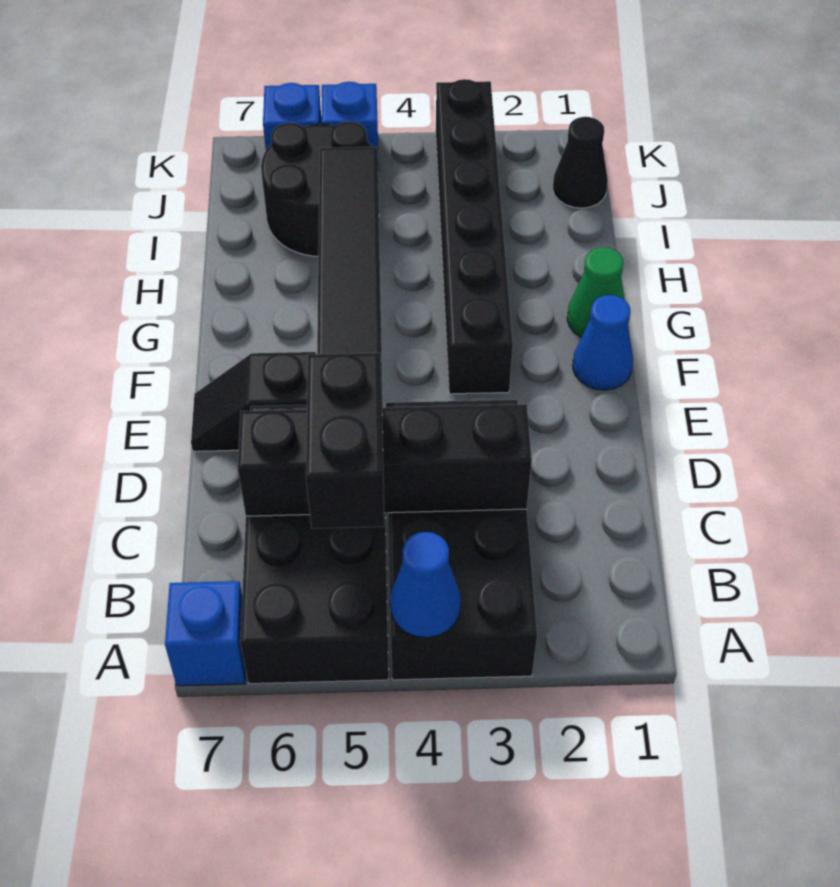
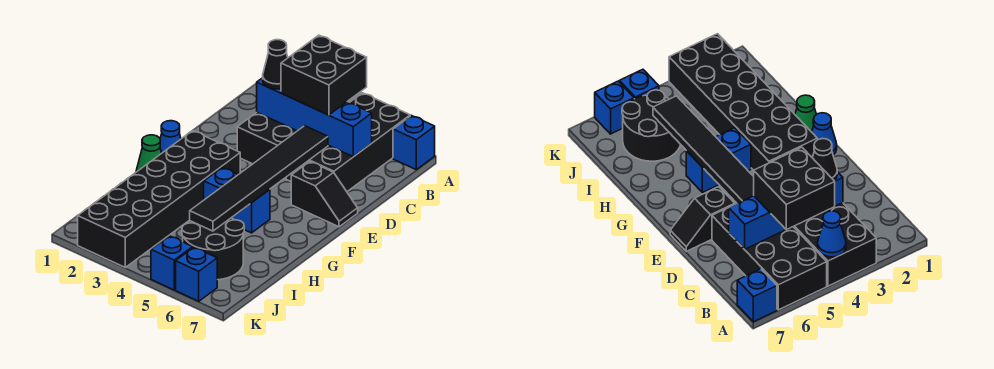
black brick B5:C5 level 3 -> black brick B4:C5 level 3
black brick C3:C6 level 2 -> blue brick C3:C6 level 2
black brick F3:K3 level 1 -> black brick F2:K3 level 1
none -> blue brick G4:G5 level 1
black cone J1 level 1 -> black cone C3 level 3

